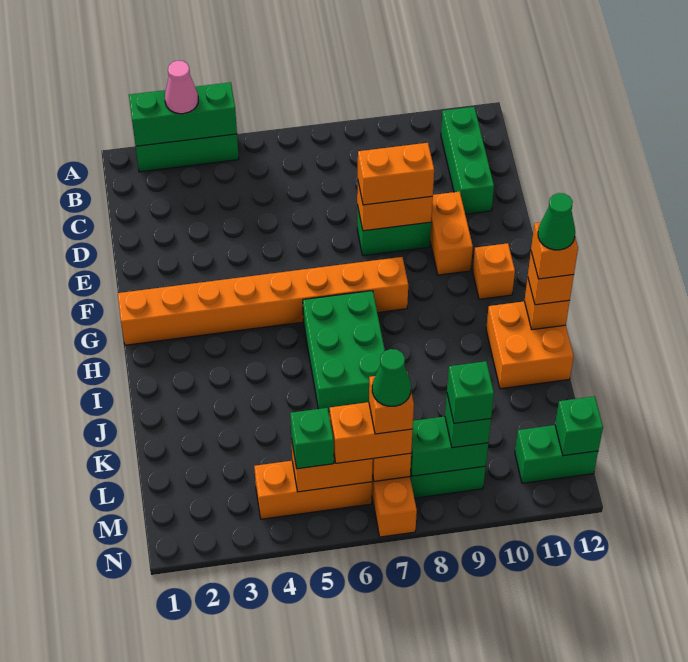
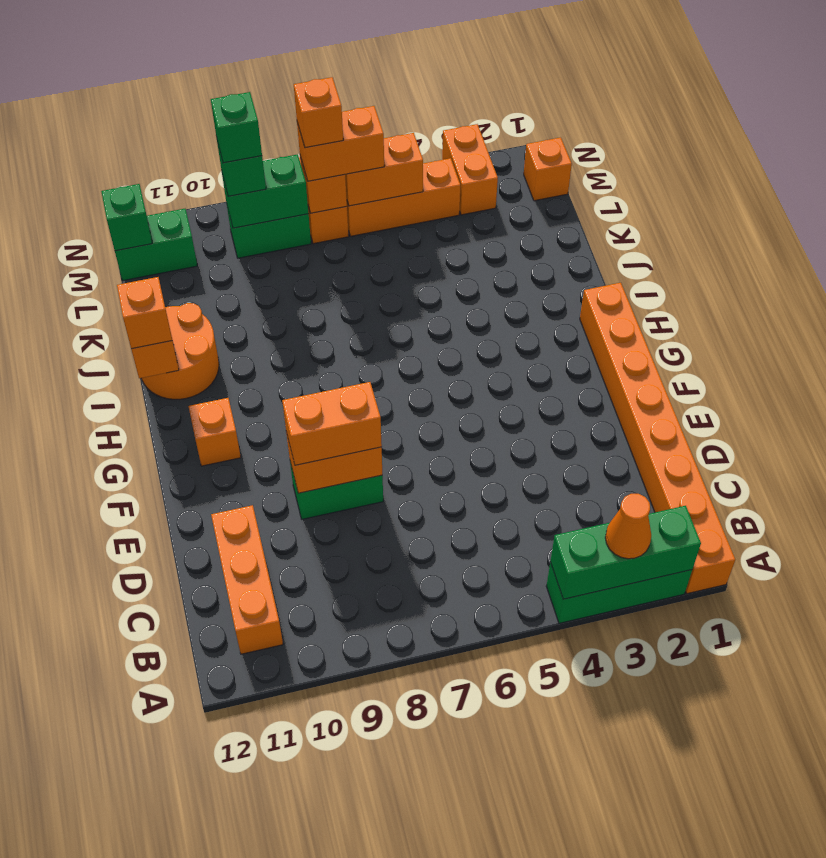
pink cone A3 level 3 -> orange cone A3 level 3
green brick B11:D11 level 1 -> orange brick B11:D11 level 1
orange brick E10:F10 level 1 -> orange brick M3:N3 level 1
orange brick G1:G8 level 1 -> orange brick A1:H1 level 1
green brick H6:J7 level 1 -> none
orange brick I11:J12 level 1 -> orange round brick I11:J12 level 1
orange brick I12 level 4 -> orange brick M1 level 1
green cone I12 level 5 -> none
green brick M5 level 3 -> none
green cone M7 level 5 -> none

